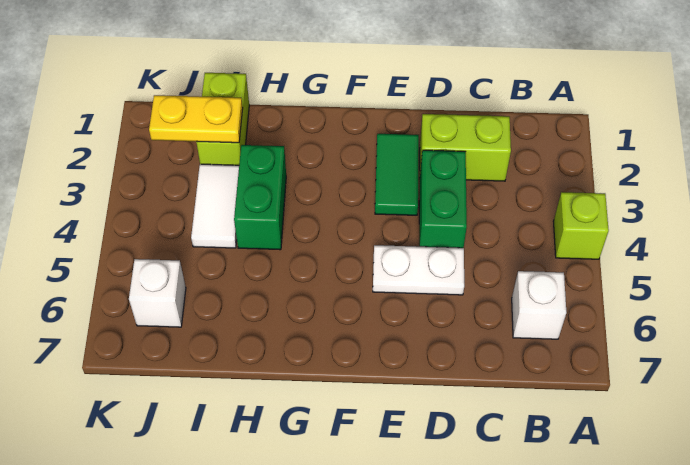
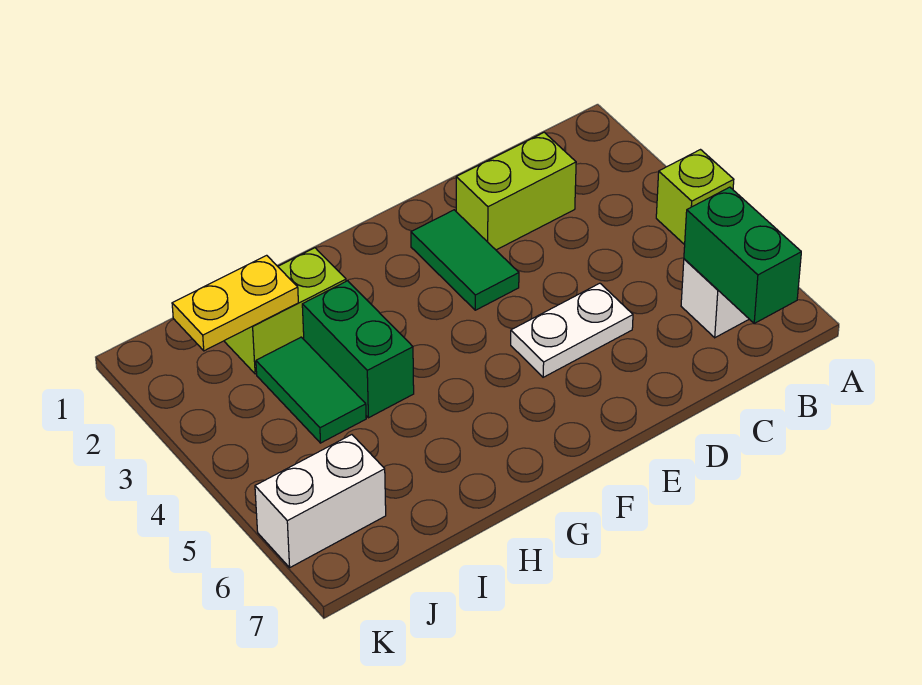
green brick D3:D4 level 1 -> green brick B6:B7 level 2
lime brick I1:I2 level 1 -> lime brick H2:I2 level 1
white tile I3:I4 level 1 -> green tile I3:I4 level 1
white brick J6 level 1 -> white brick J6:K6 level 1

